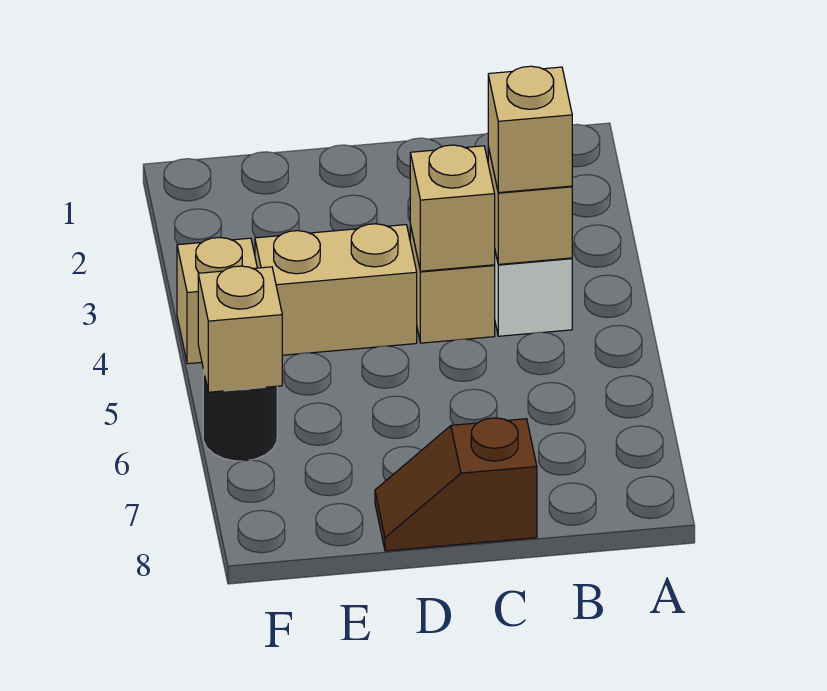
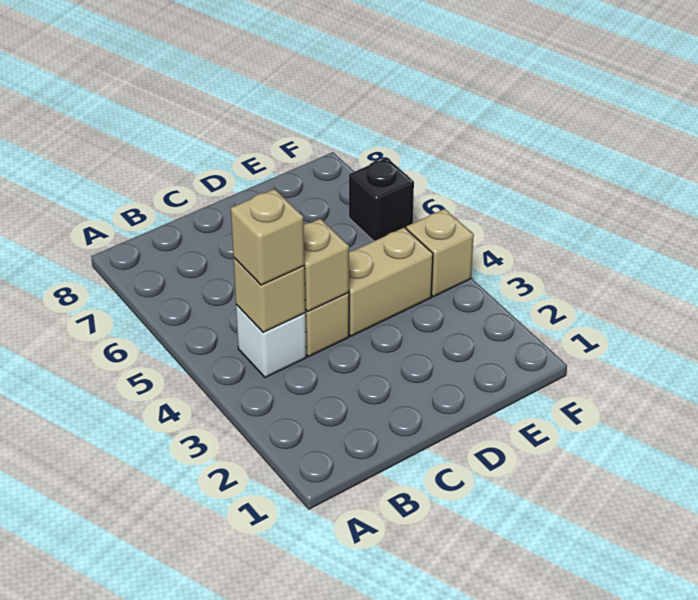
brown slope C8:D8 level 1 top C -> none
black round brick F6 level 1 -> black brick F6 level 1
tan brick F6 level 2 -> none

